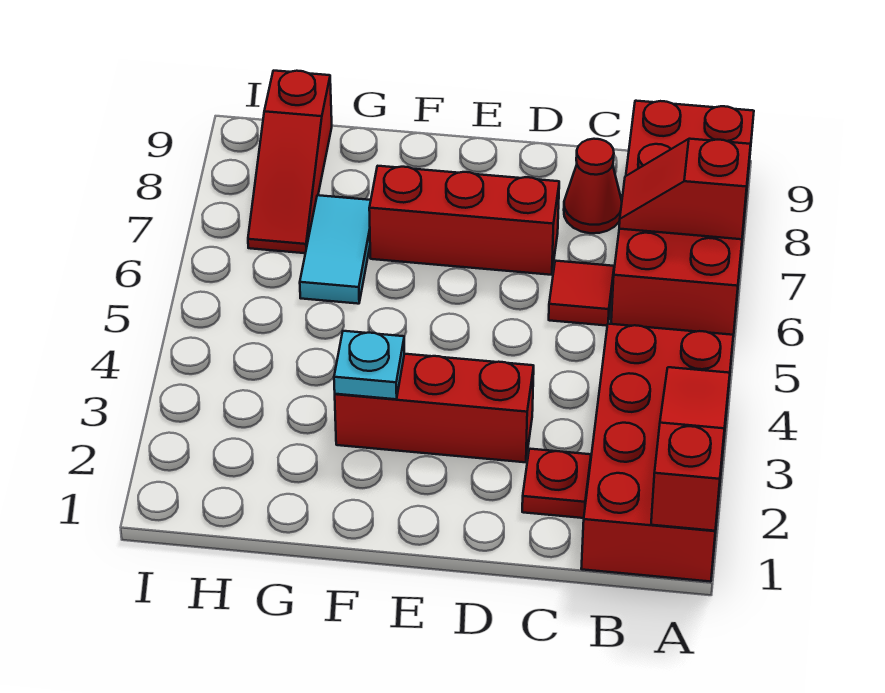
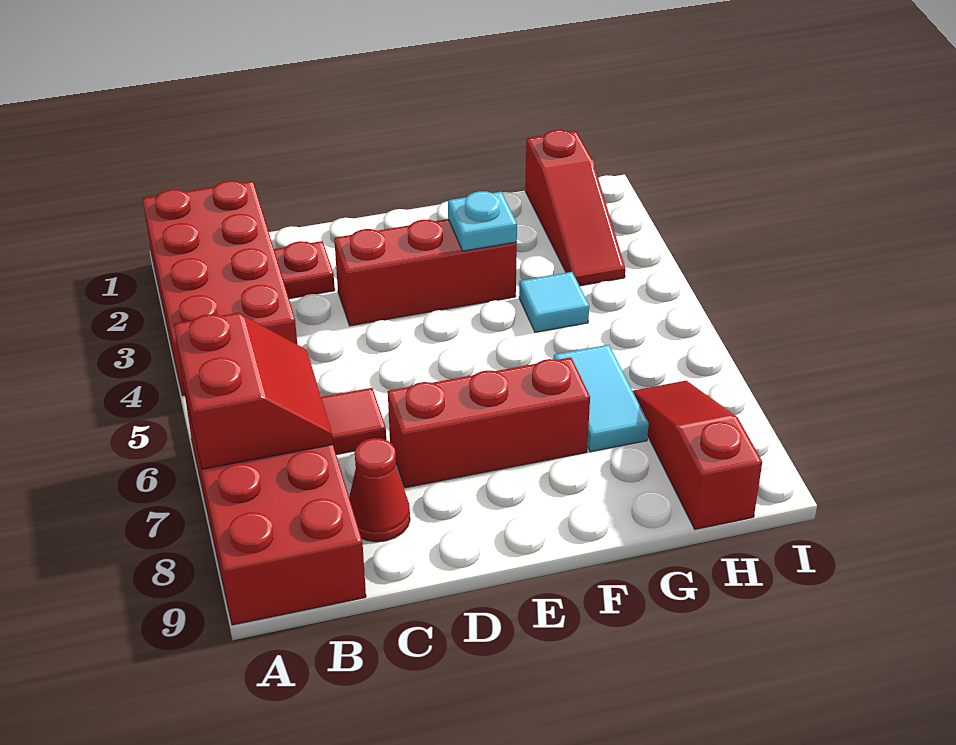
red slope A1:A3 level 2 top 1 -> red slope H1:H3 level 1 top 1
red slope A7:B7 level 2 top A -> red slope A6:B7 level 2 top A
none -> cyan tile G4 level 1

